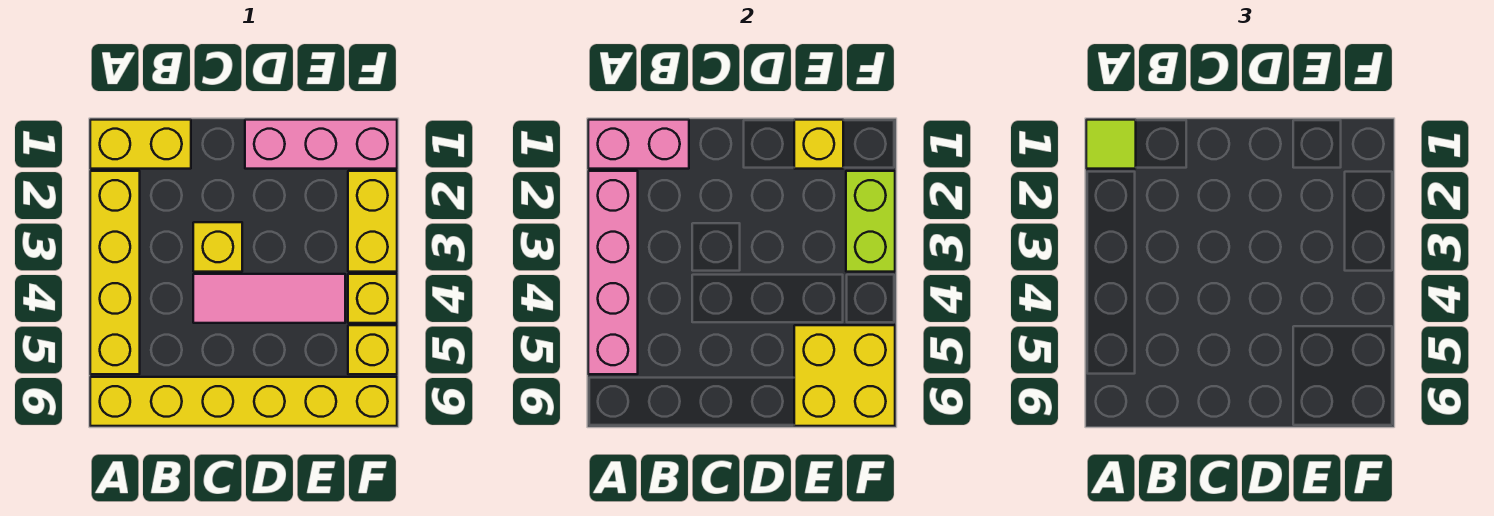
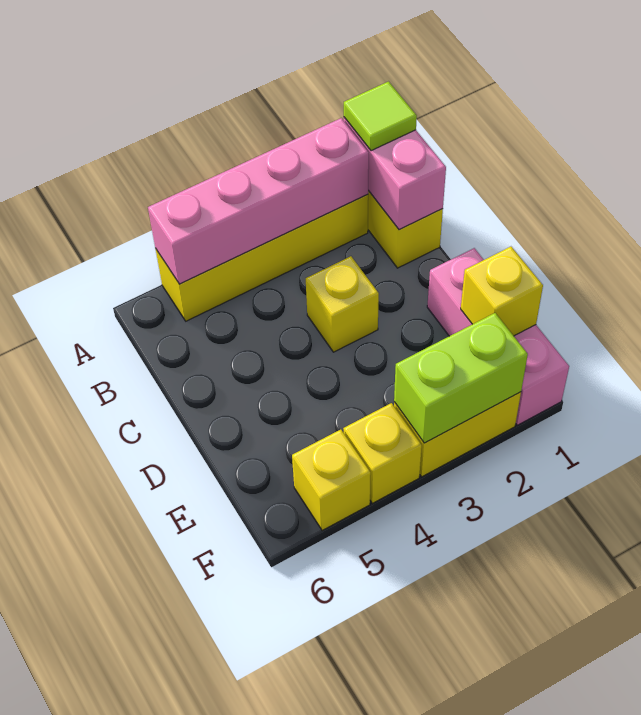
yellow brick A6:F6 level 1 -> none
pink tile C4:E4 level 1 -> none
yellow brick E5:F6 level 2 -> none

